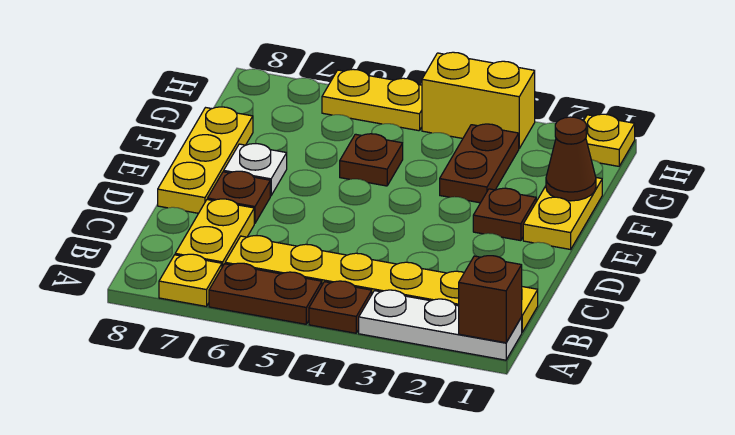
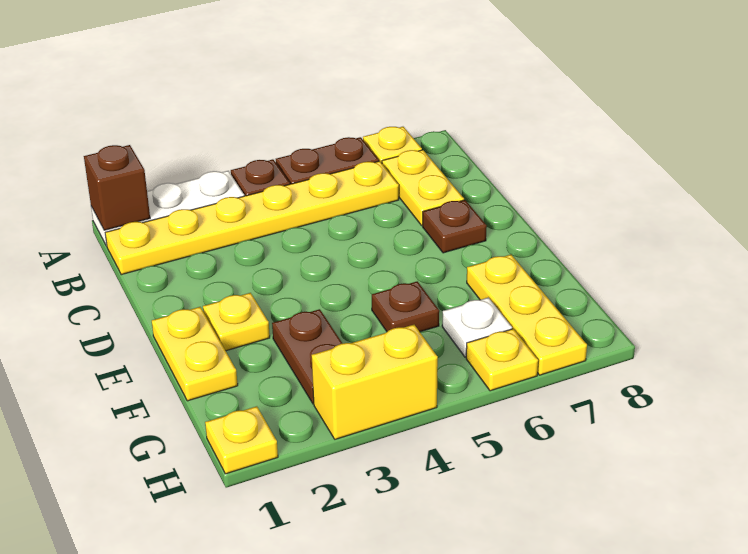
yellow plate D8:F8 level 1 -> yellow plate F7:H7 level 1
brown plate E2 level 1 -> yellow plate E2 level 1
white plate E7 level 1 -> white plate G6 level 1
brown cone F1 level 2 -> none
yellow plate H5:H6 level 1 -> yellow plate H6 level 1

